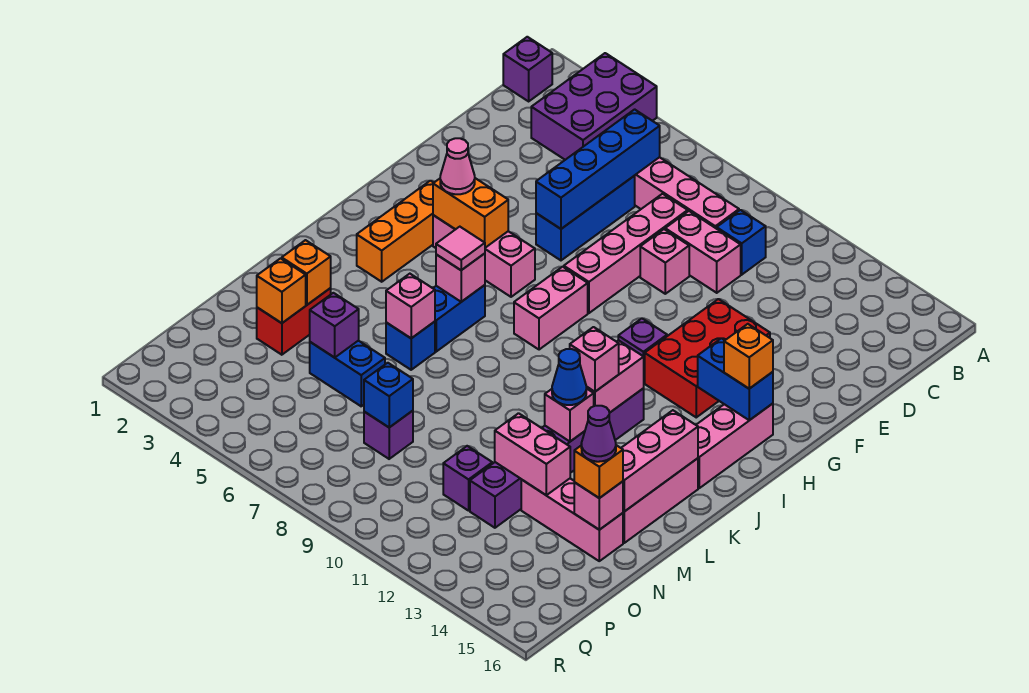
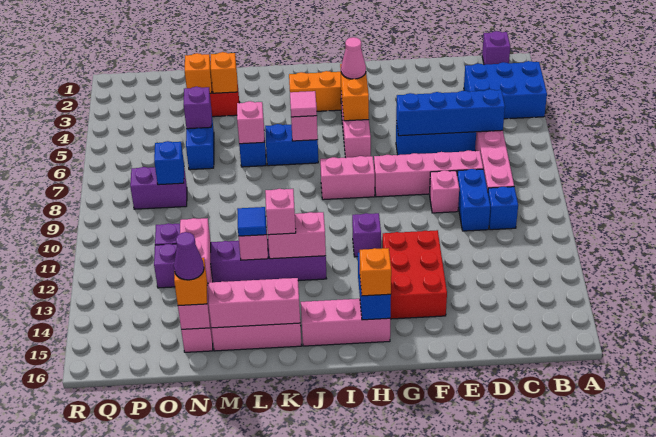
purple brick A3:C4 level 1 -> blue brick A3:C4 level 1
pink brick D9:D10 level 1 -> blue brick D9:D10 level 1
red brick F12:H13 level 1 -> red brick F12:G14 level 1
blue cone L12 level 3 -> blue tile L12 level 3
purple brick O8 level 1 -> purple brick O8:P8 level 1

